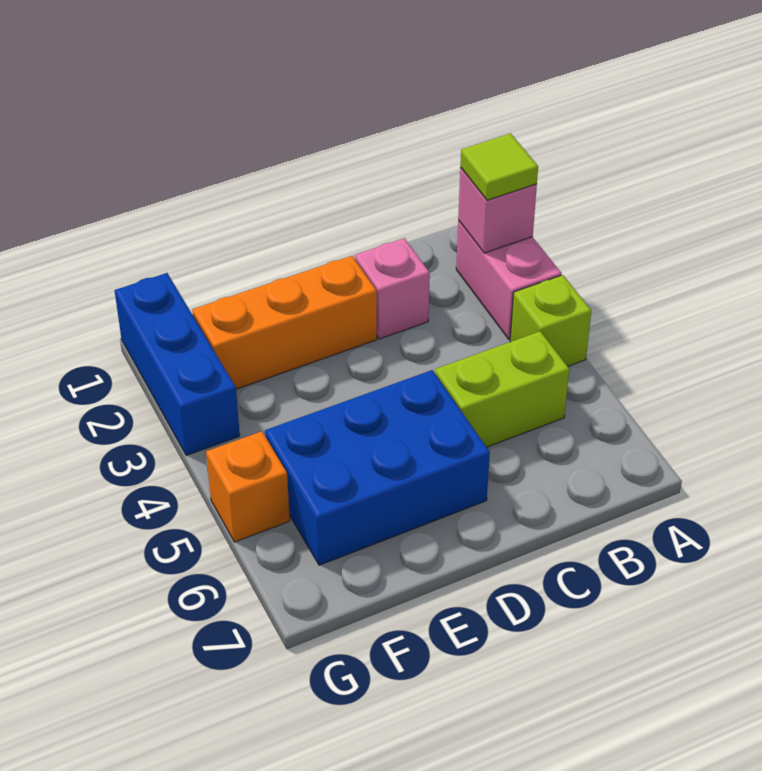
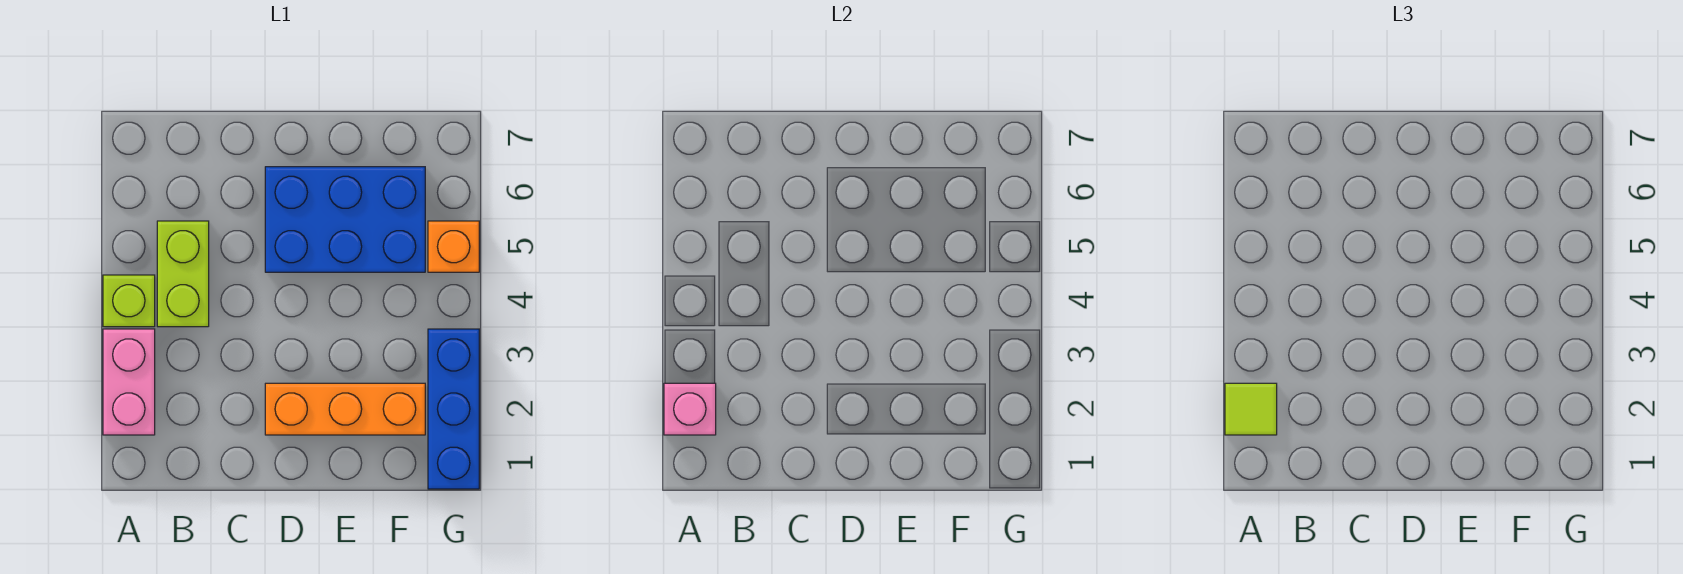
lime brick B5:C5 level 1 -> lime brick B4:B5 level 1
pink brick C2 level 1 -> none

